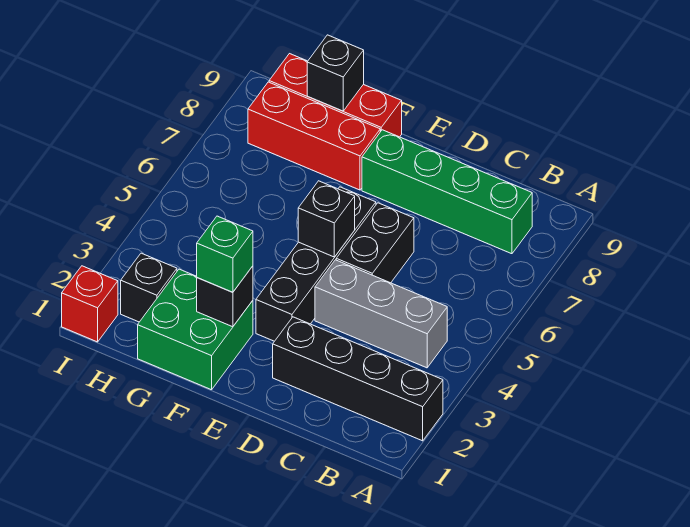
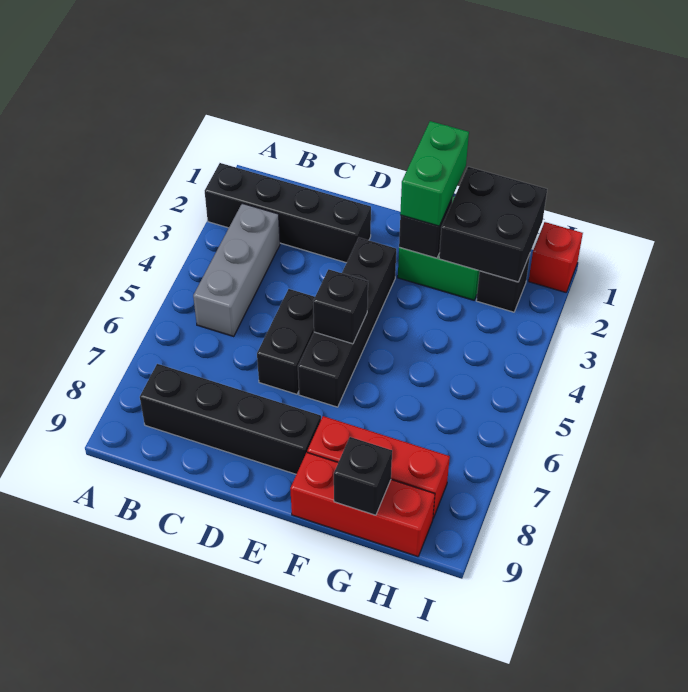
grey brick B4:D4 level 1 -> grey brick B3:B5 level 1
green brick B8:E8 level 1 -> black brick B8:E8 level 1
green brick F2 level 3 -> green brick F1:F2 level 3
none -> black brick G1:H2 level 2

